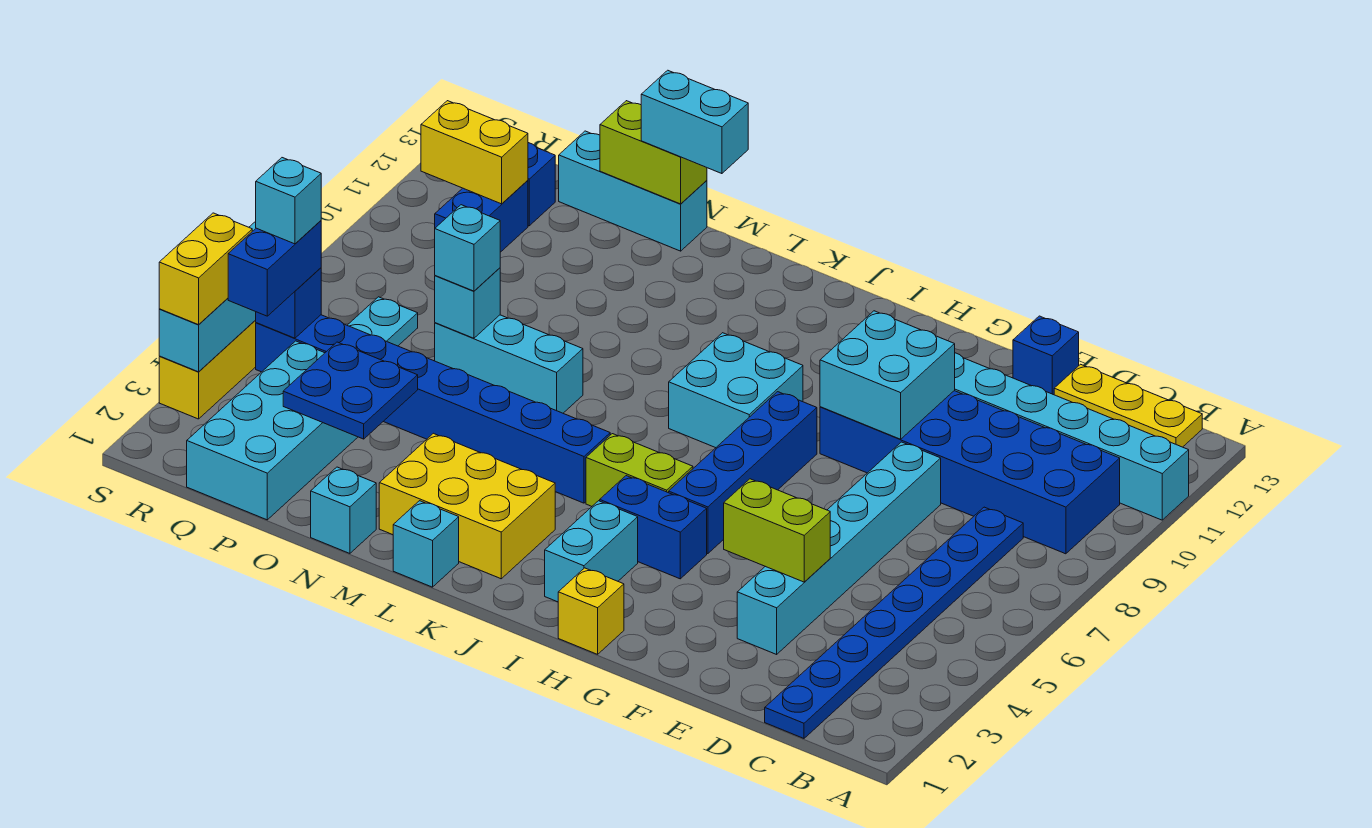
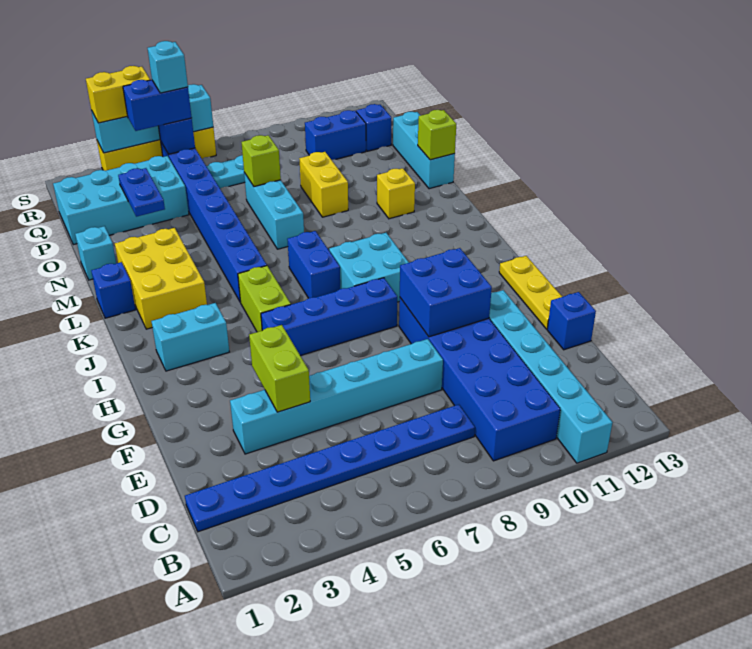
yellow plate B13:D13 level 1 -> yellow plate F13:H13 level 1
cyan brick F9:G10 level 2 -> blue brick F9:G10 level 2
yellow brick H1 level 1 -> yellow brick M11 level 1
blue brick H4:I4 level 1 -> blue brick J7:K7 level 1
cyan brick L1 level 1 -> blue brick L1 level 1
cyan brick M13:N13 level 3 -> none
lime brick N13:O13 level 2 -> lime brick N13 level 2
blue plate O3:P4 level 2 -> blue plate O3:P3 level 2
cyan brick O7 level 2 -> lime brick O7 level 2
cyan brick O7 level 3 -> none
yellow brick Q11:R11 level 2 -> yellow brick N9:O9 level 1

